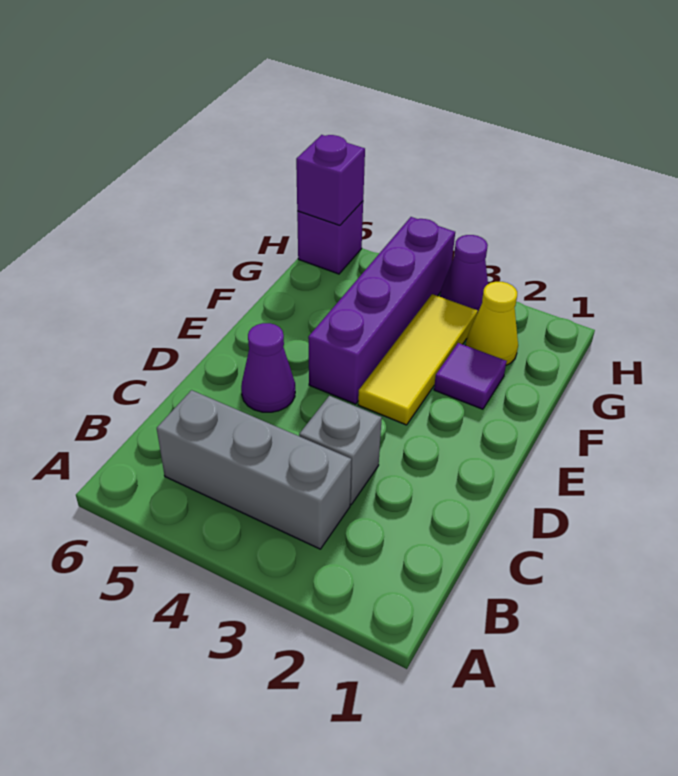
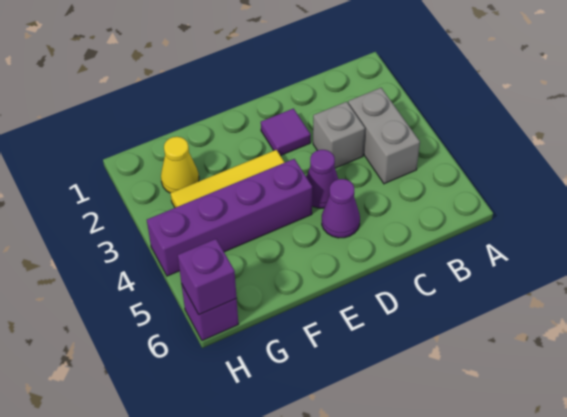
grey brick B3:B5 level 1 -> grey brick B3:B4 level 1
purple tile F2 level 1 -> purple tile D2 level 1
purple cone H3 level 1 -> purple cone D4 level 1

